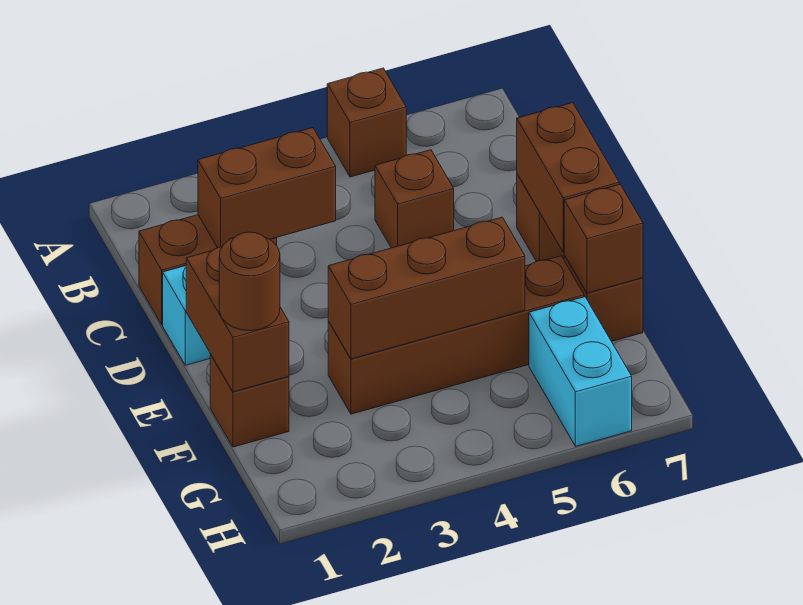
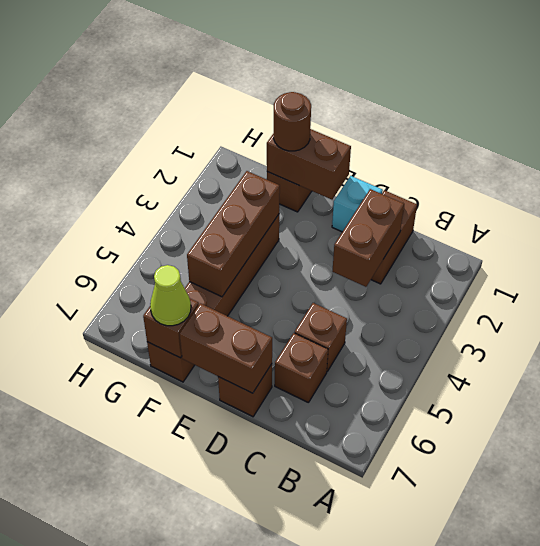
brown brick A5 level 1 -> brown brick C6 level 1
none -> lime cone F7 level 3
cyan brick G6:H6 level 1 -> none

